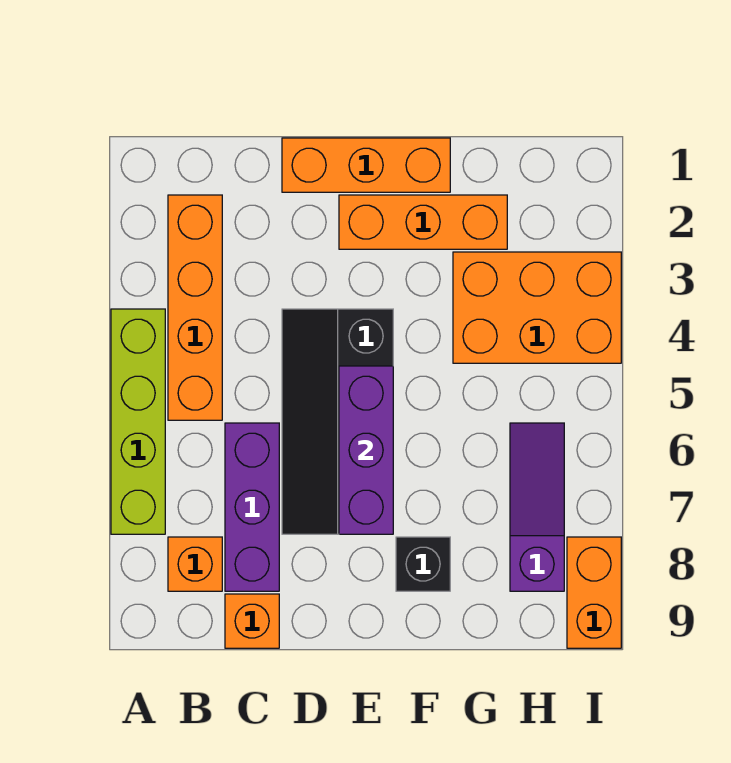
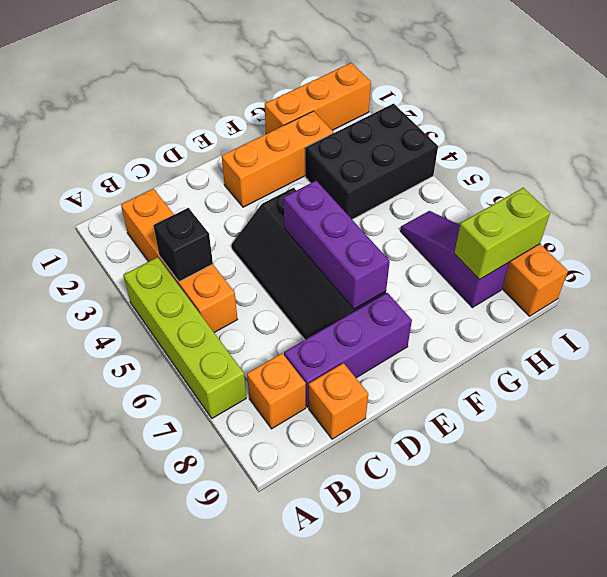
purple brick C6:C8 level 1 -> purple brick C8:E8 level 1
orange brick D1:F1 level 1 -> orange brick G1:I1 level 1
black brick F8 level 1 -> black brick B4 level 2
orange brick G3:I4 level 1 -> black brick G3:I4 level 1
none -> lime brick H8:I8 level 2

